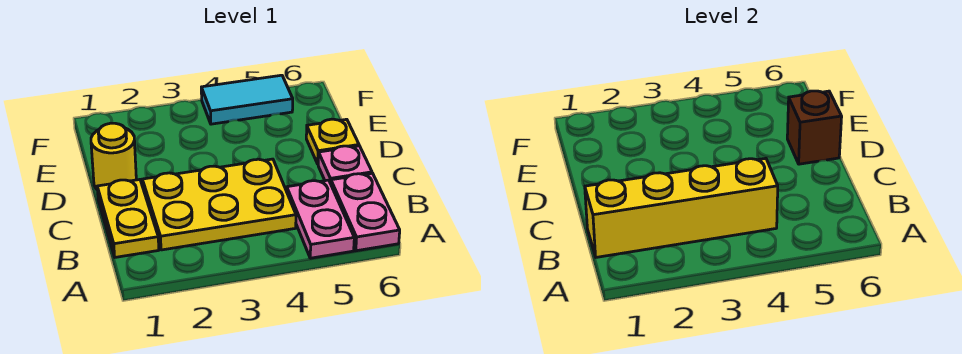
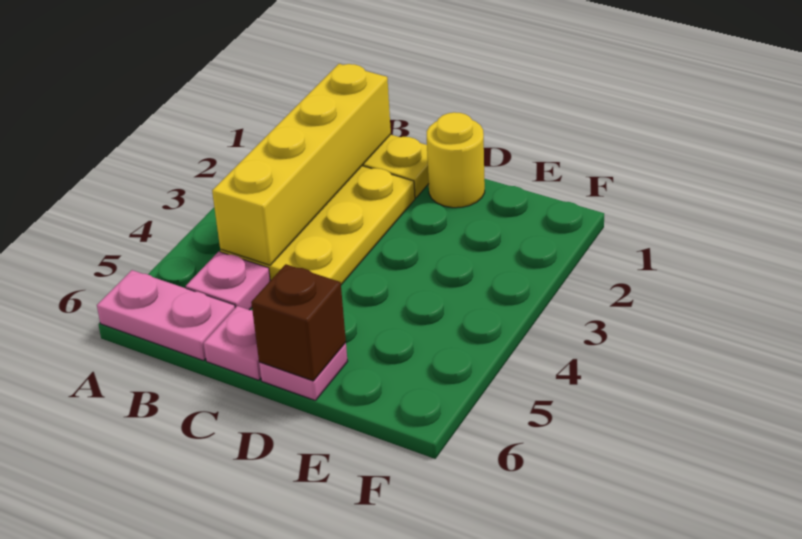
pink plate A5:B5 level 1 -> pink plate B5 level 1
yellow plate D6 level 1 -> pink plate D6 level 1
cyan tile F4:F5 level 1 -> none

